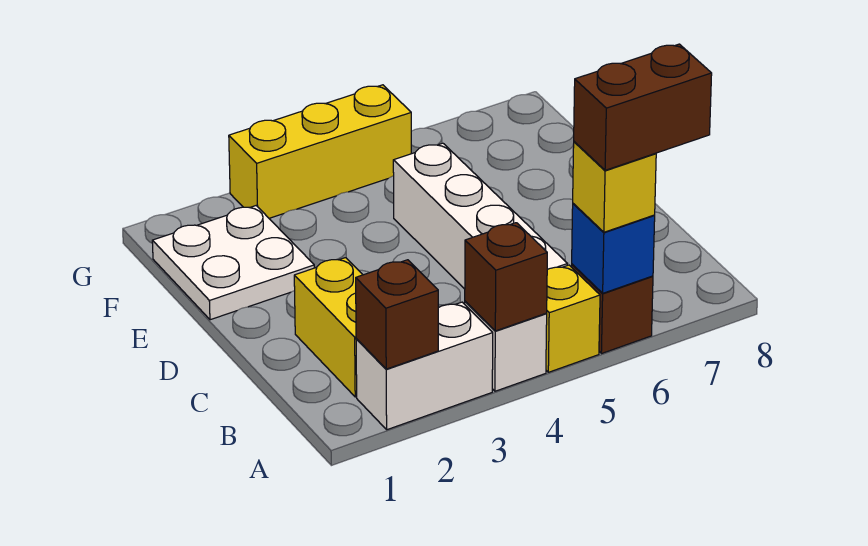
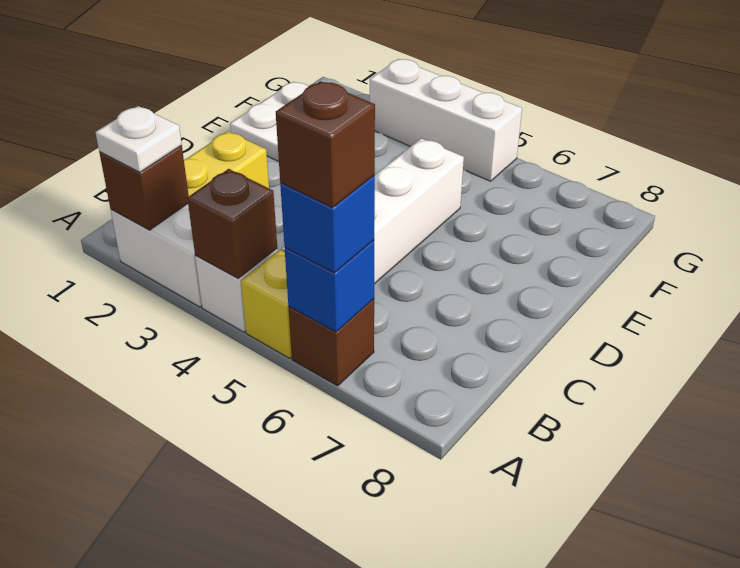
none -> white plate A2 level 3
yellow brick A6 level 3 -> blue brick A6 level 3
brown brick A6:A7 level 4 -> brown brick A6 level 4
yellow brick G3:G5 level 1 -> white brick G3:G5 level 1

